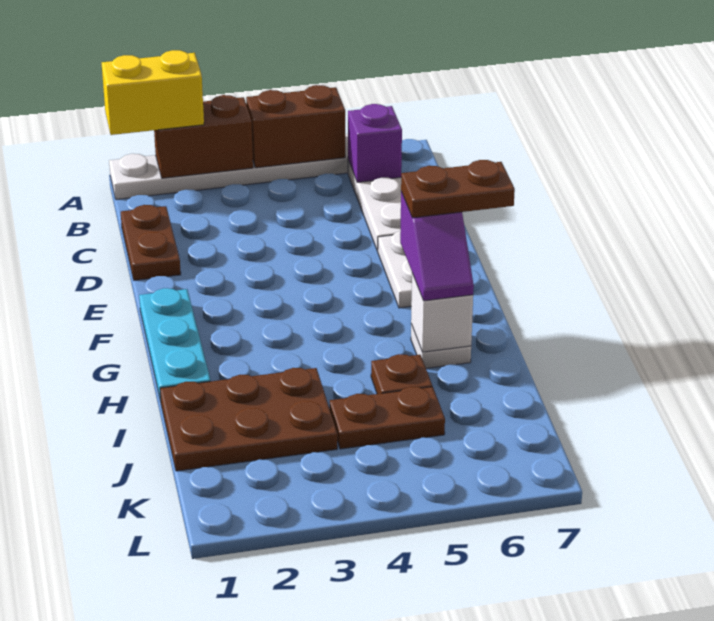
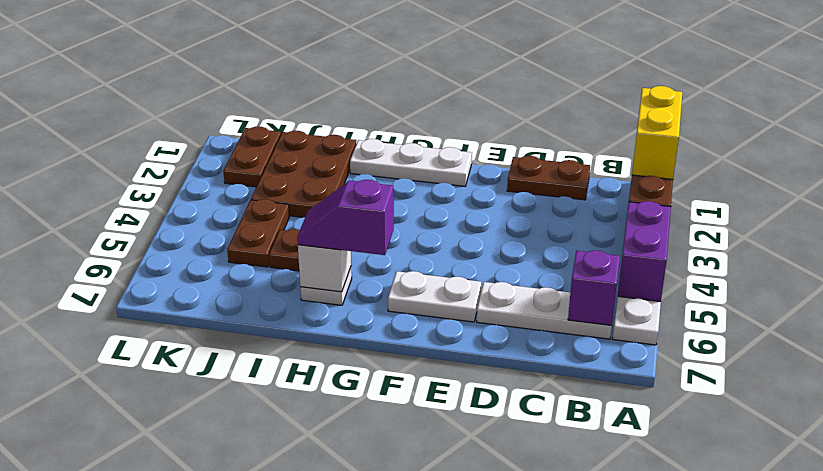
brown brick A4:A5 level 2 -> purple brick A4:A5 level 2
cyan plate F1:H1 level 1 -> white plate F1:H1 level 1
brown plate G6:G7 level 4 -> brown plate K1:K2 level 1

